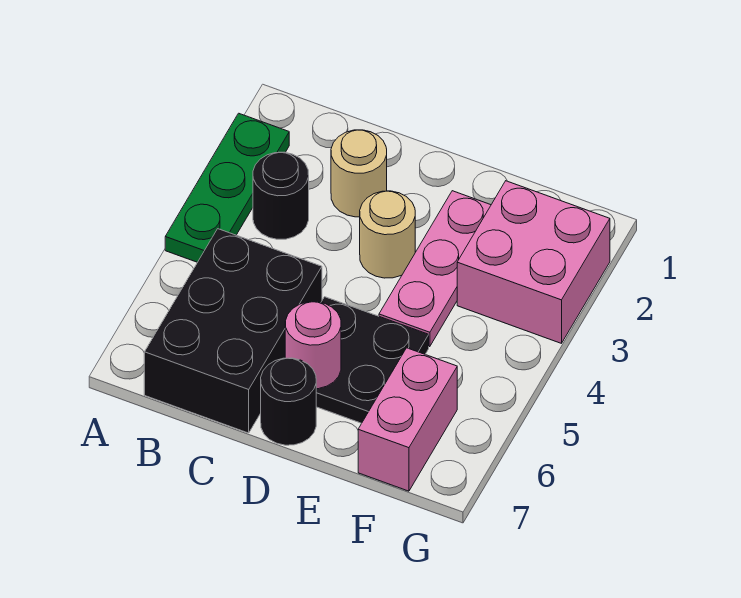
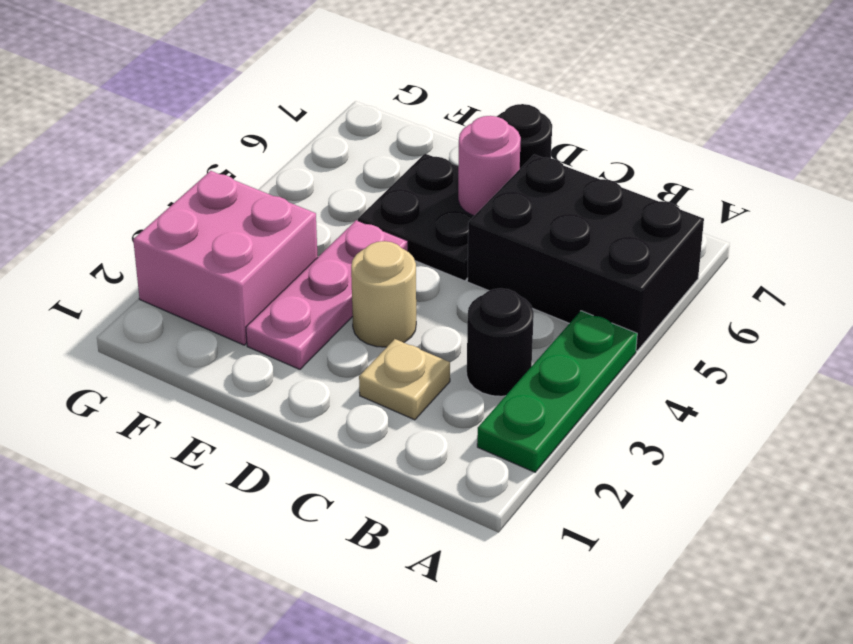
black brick B5:C7 level 1 -> black brick A5:C6 level 1
tan round brick C2 level 1 -> tan plate C2 level 1
pink brick F6:F7 level 1 -> none

